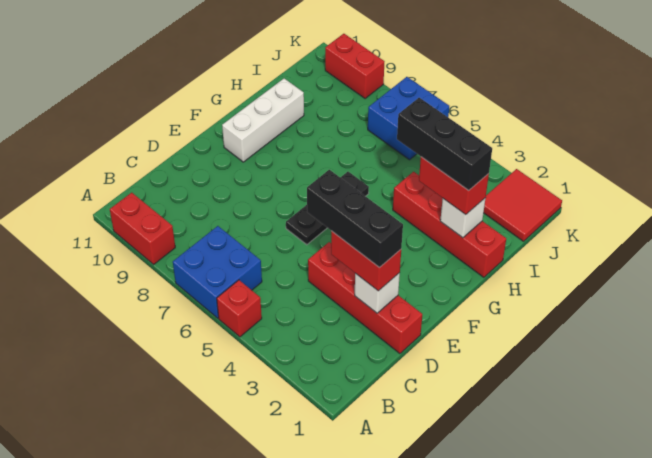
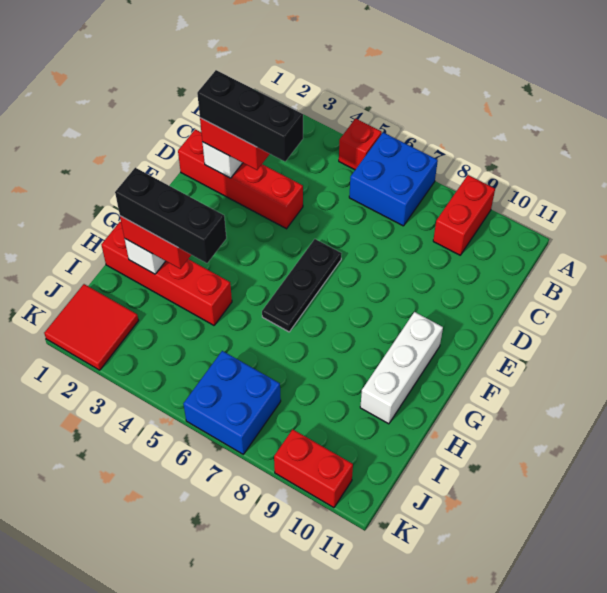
red brick A9:A10 level 1 -> red brick A9:B9 level 1

